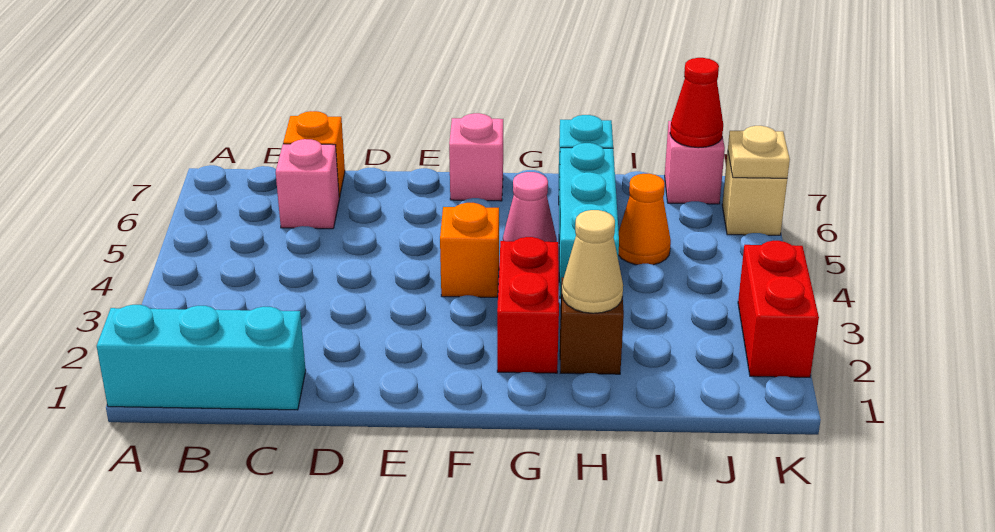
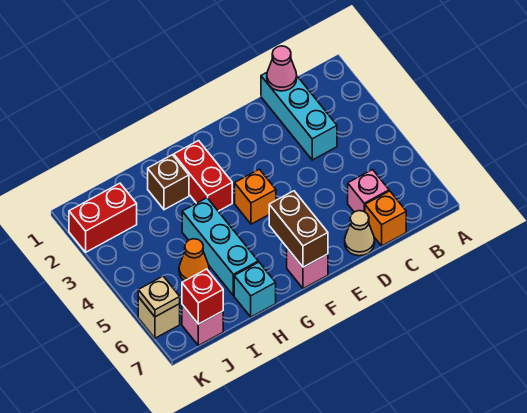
cyan brick A1:C1 level 1 -> cyan brick C1:C3 level 1
none -> brown brick F6:F7 level 2
pink cone G5 level 1 -> pink cone C1 level 2
tan cone H2 level 2 -> tan cone D7 level 1
red cone J7 level 2 -> red brick J7 level 2
red brick K2:K3 level 1 -> red brick J2:K2 level 1

